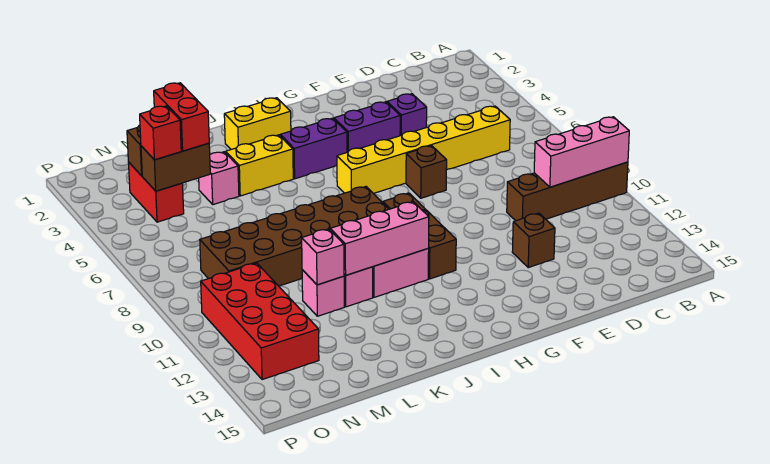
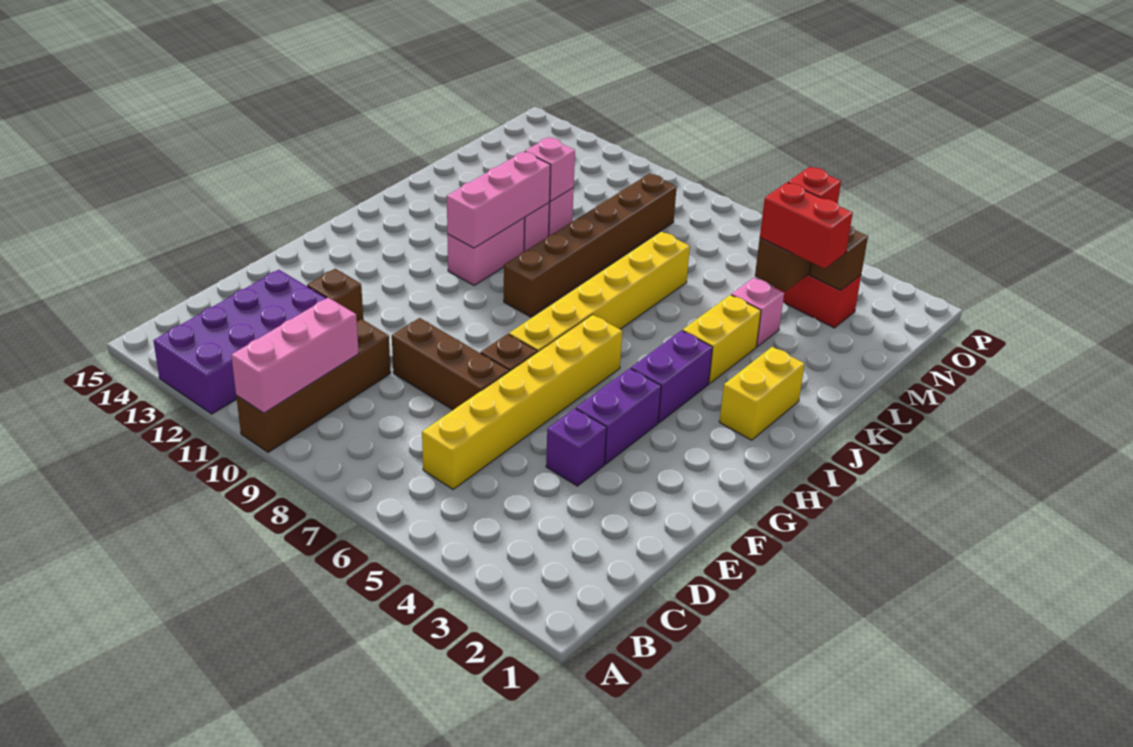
none -> purple brick A12:D13 level 1
none -> yellow brick G7:L7 level 1
brown brick H9:H11 level 1 -> brown brick E7:E9 level 1
brown brick I8:N9 level 1 -> brown brick I9:N9 level 1
red brick N10:O13 level 1 -> none

